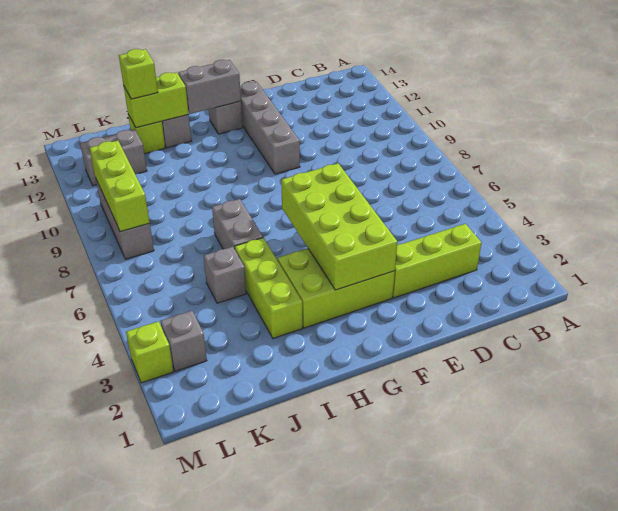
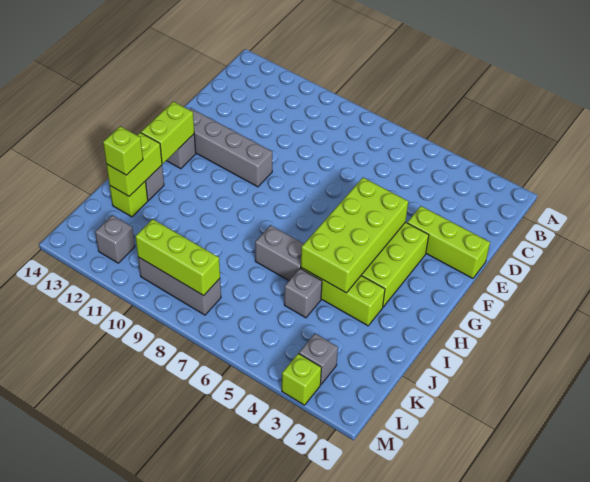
lime brick C3:E3 level 1 -> lime brick E1:E3 level 1
lime brick F3:G6 level 2 -> lime brick F4:I5 level 2
grey brick G13:H13 level 2 -> lime brick G13:H13 level 2
grey brick K12:L12 level 1 -> grey brick L12 level 1

